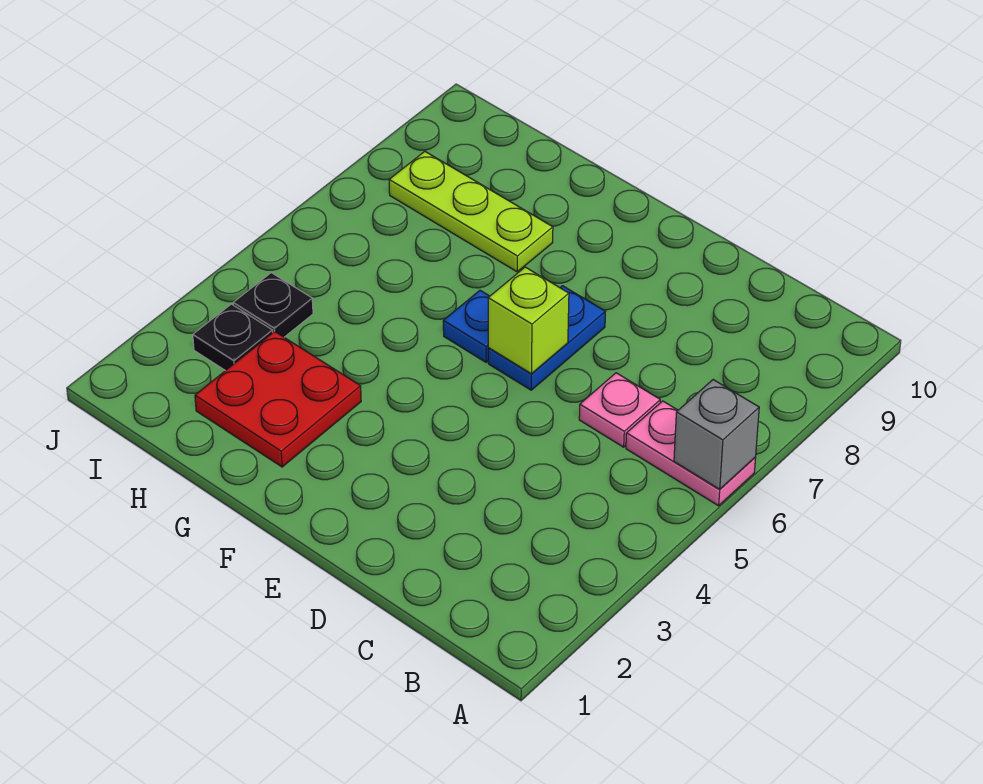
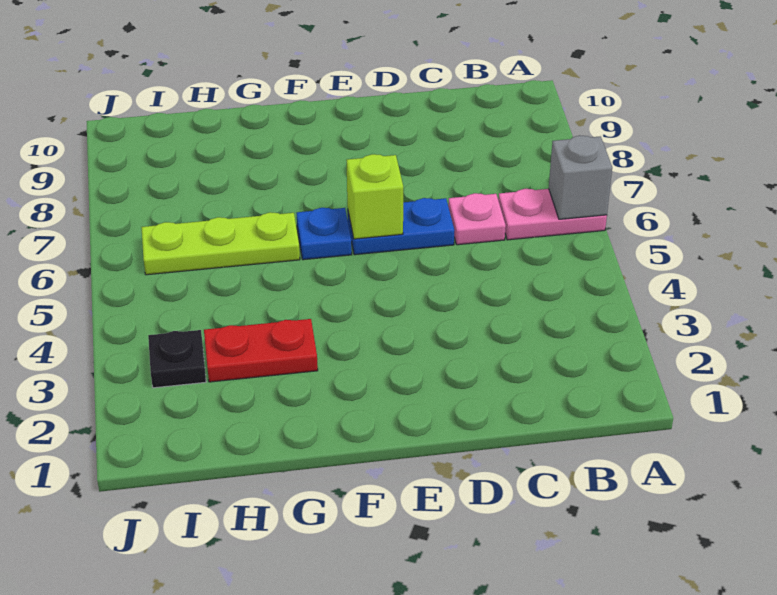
blue plate E6:E7 level 1 -> blue plate D6:E6 level 1
red plate G2:H3 level 1 -> red plate G3:H3 level 1
lime plate G8:I8 level 1 -> lime plate G6:I6 level 1
black plate I4 level 1 -> none

